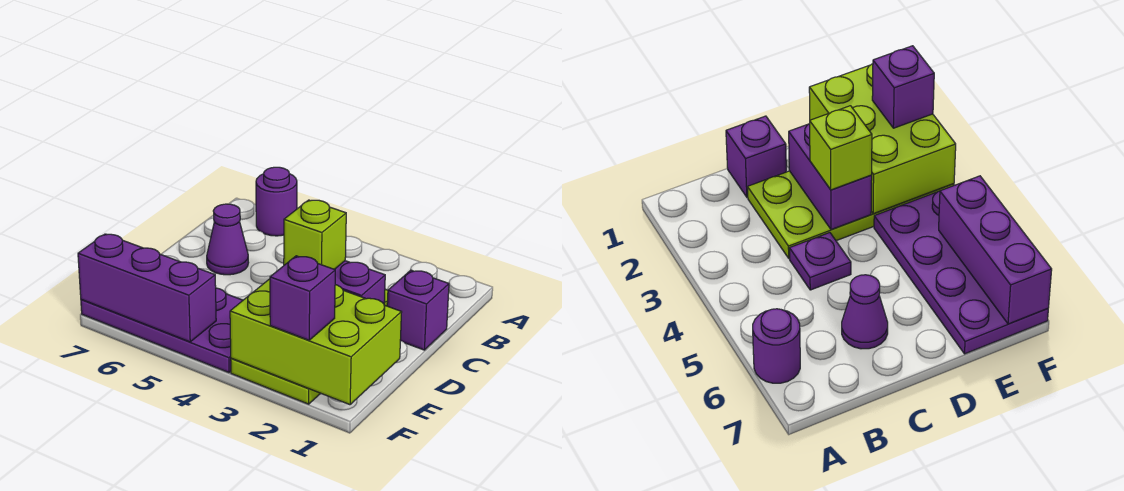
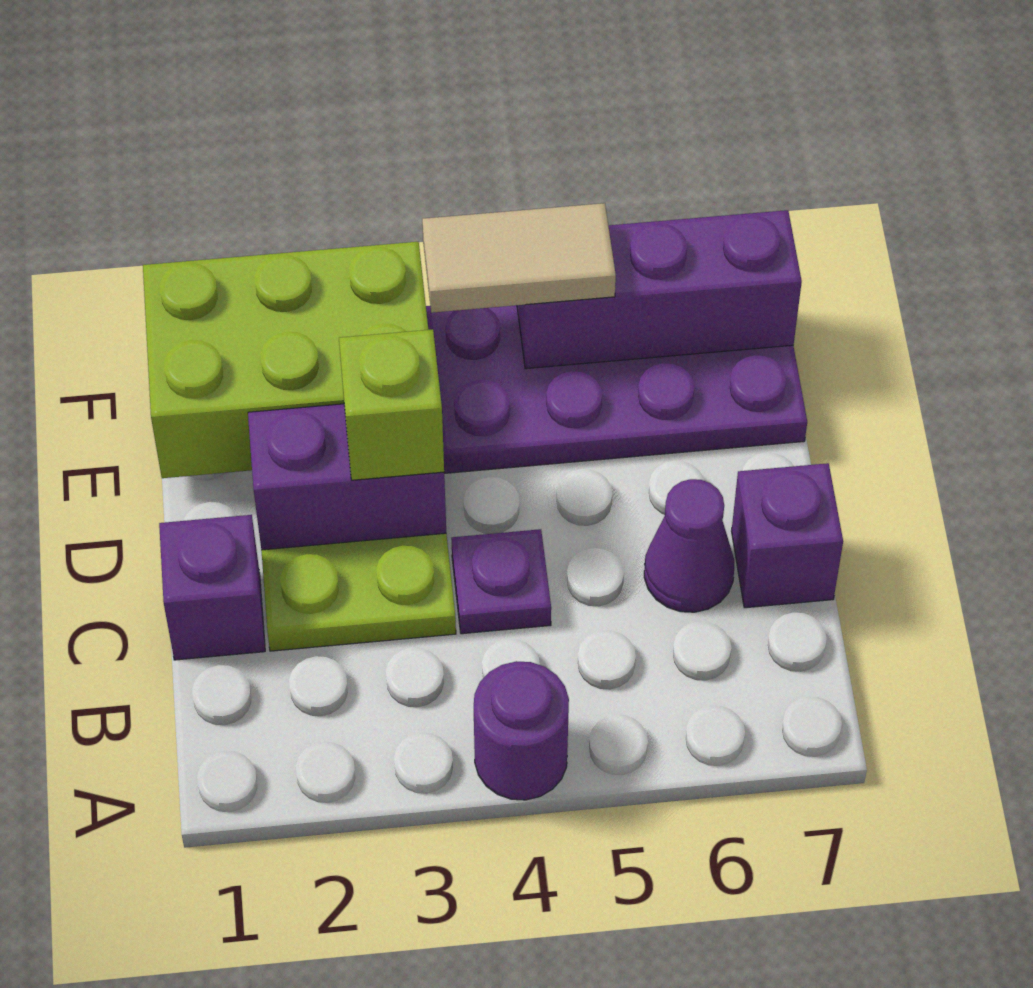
purple round brick A6 level 1 -> purple round brick A4 level 1
purple brick F2 level 3 -> purple brick C7 level 1
none -> tan tile F4:F5 level 3

